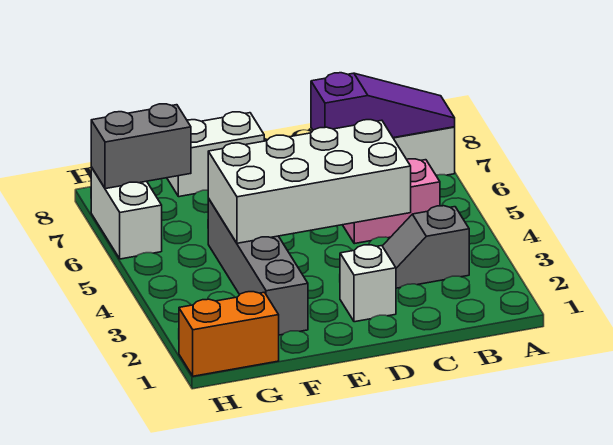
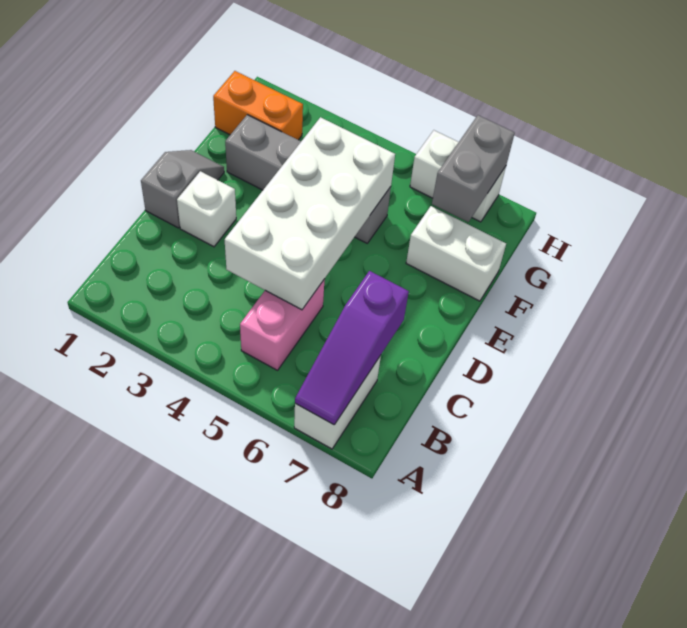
grey slope B3:C3 level 1 top B -> grey slope D1:E1 level 1 top D
white brick E8:F8 level 1 -> white brick F7:F8 level 1
orange brick G1:H1 level 1 -> orange brick G1:G2 level 1

